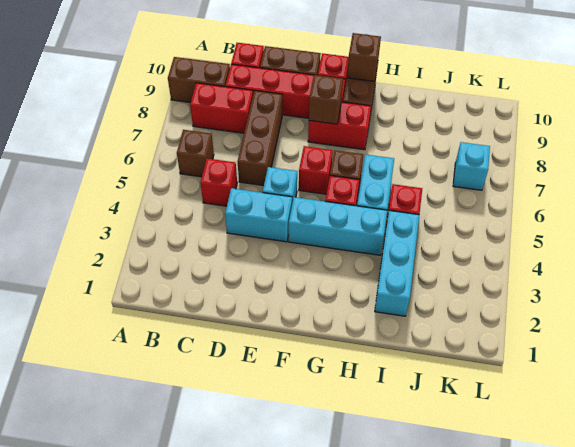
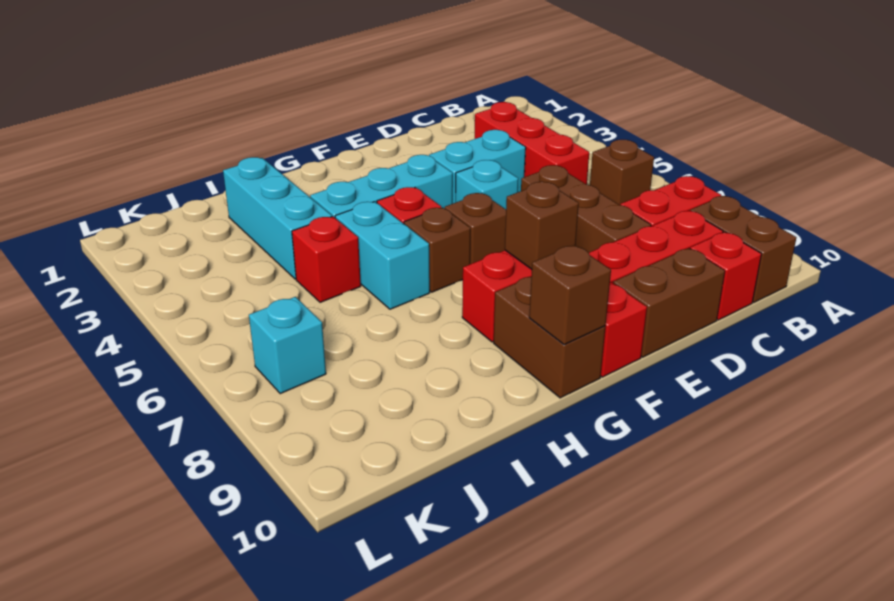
brown brick A9:B9 level 1 -> brown brick B9:B10 level 1
red brick C5 level 1 -> red brick C3:C5 level 1
red brick F6 level 1 -> brown brick F6 level 1

